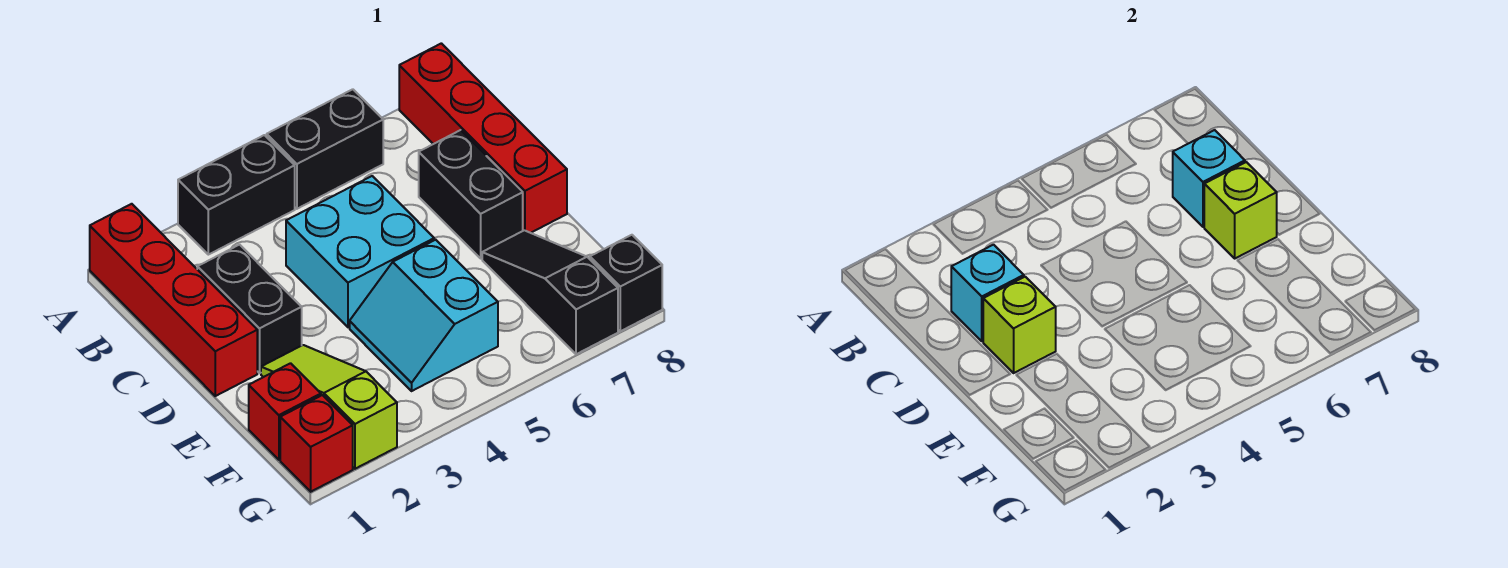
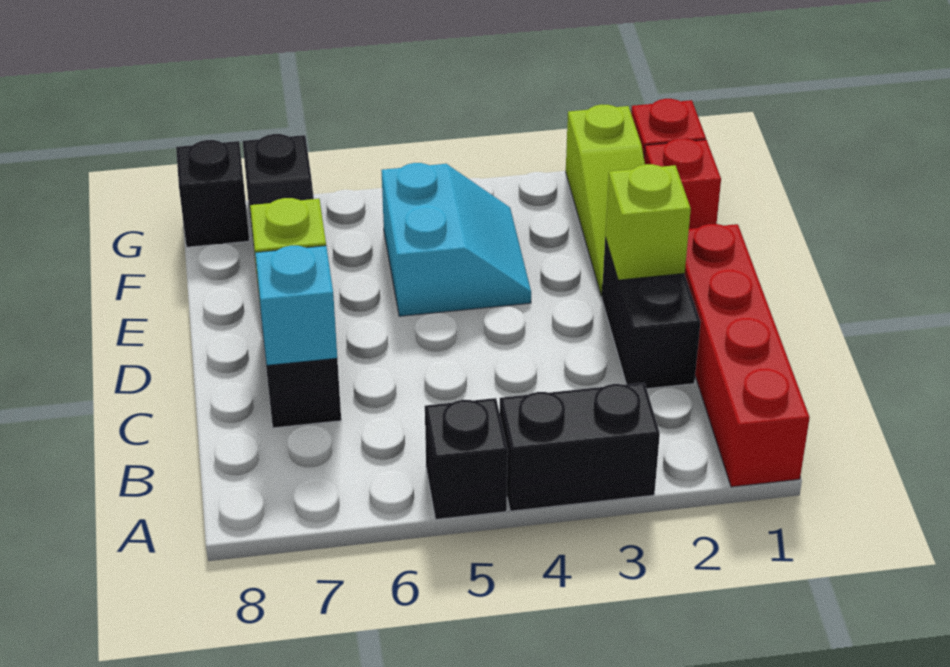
black brick A5:A6 level 1 -> black brick A5 level 1
red brick A8:D8 level 1 -> none
cyan brick C2 level 2 -> none
cyan brick C4:D5 level 1 -> none

